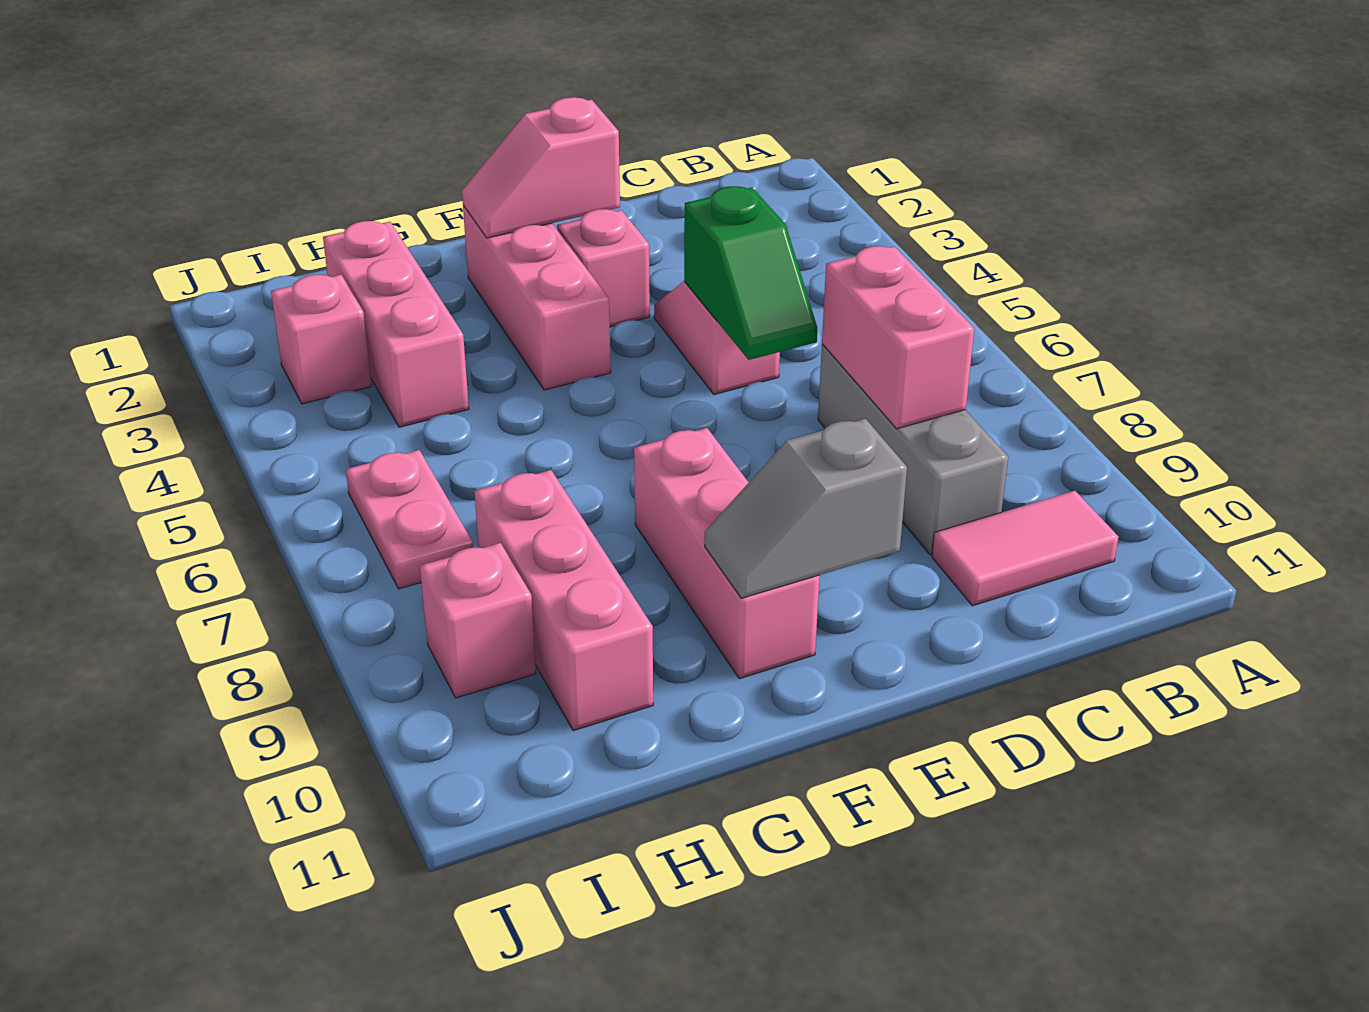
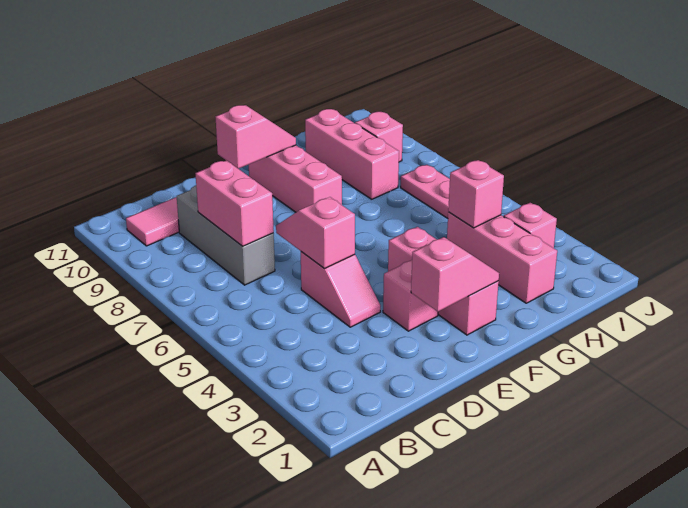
green slope D5:D6 level 2 top 5 -> pink slope D5:D6 level 2 top 5
grey slope E10:F10 level 2 top E -> pink slope E10:F10 level 2 top E
none -> pink brick H4 level 2

